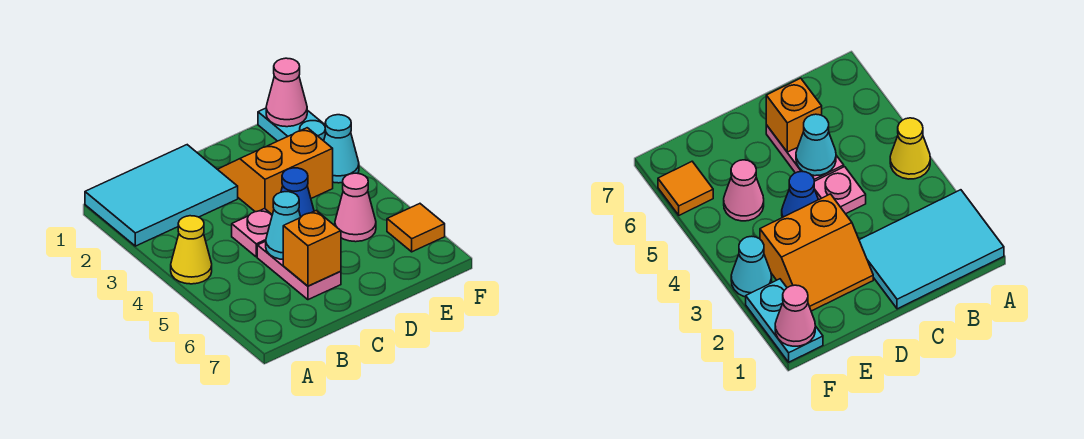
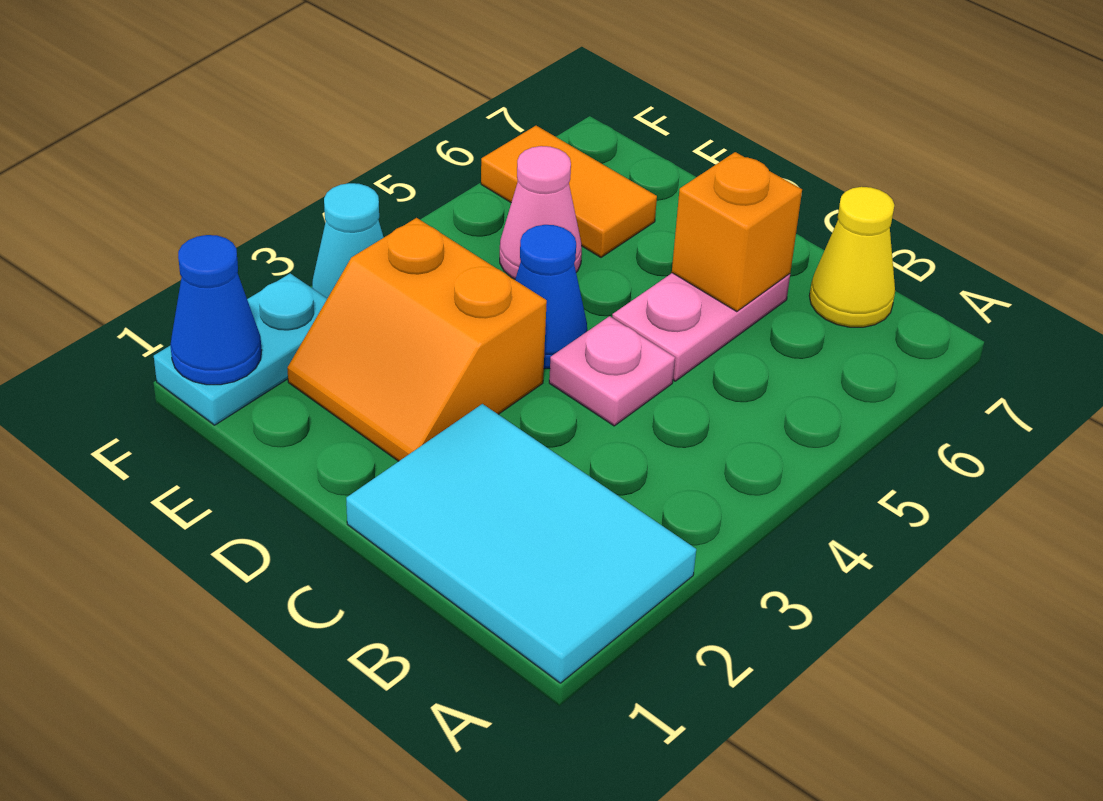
yellow cone A4 level 1 -> yellow cone B7 level 1
cyan cone C5 level 2 -> none
pink cone F1 level 2 -> blue cone F1 level 2
orange tile F6 level 1 -> orange tile E6:F6 level 1

